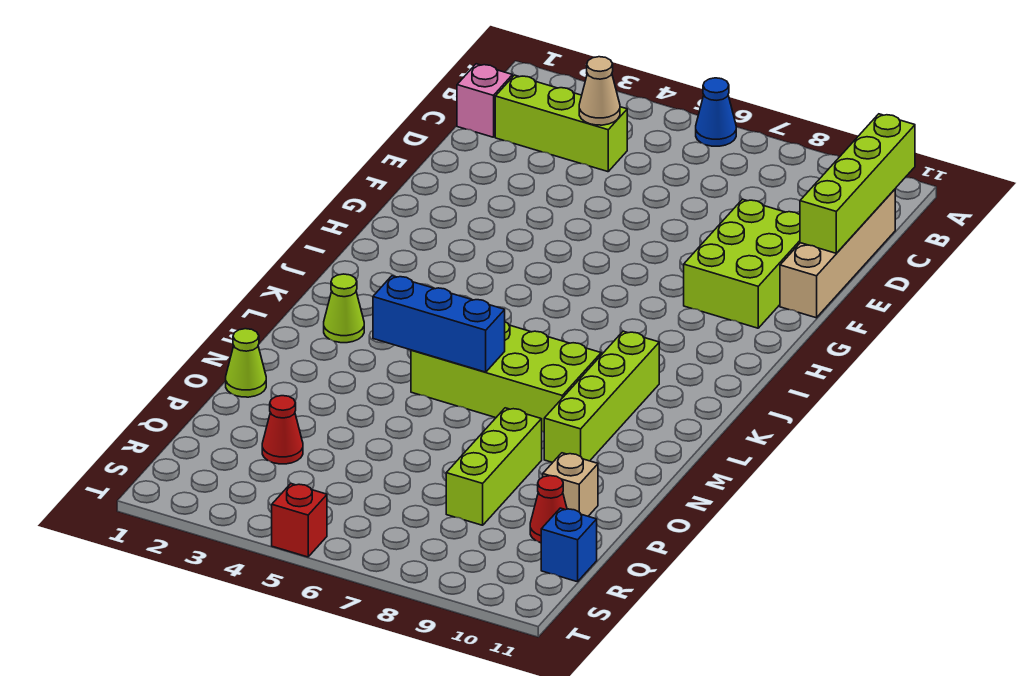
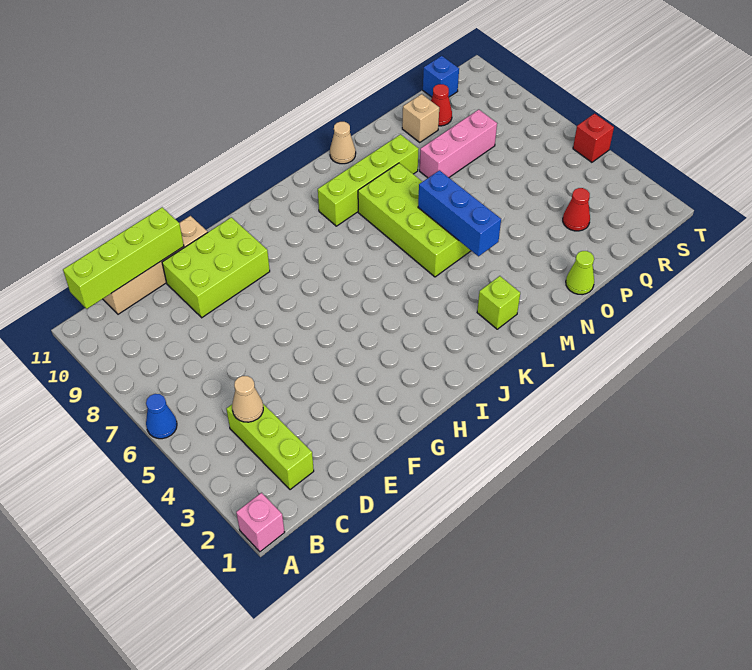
pink brick C1 level 1 -> pink brick A1 level 1
lime cone L2 level 1 -> lime brick L2 level 1
none -> tan cone M11 level 1
lime brick O8:Q8 level 1 -> pink brick O8:Q8 level 1

